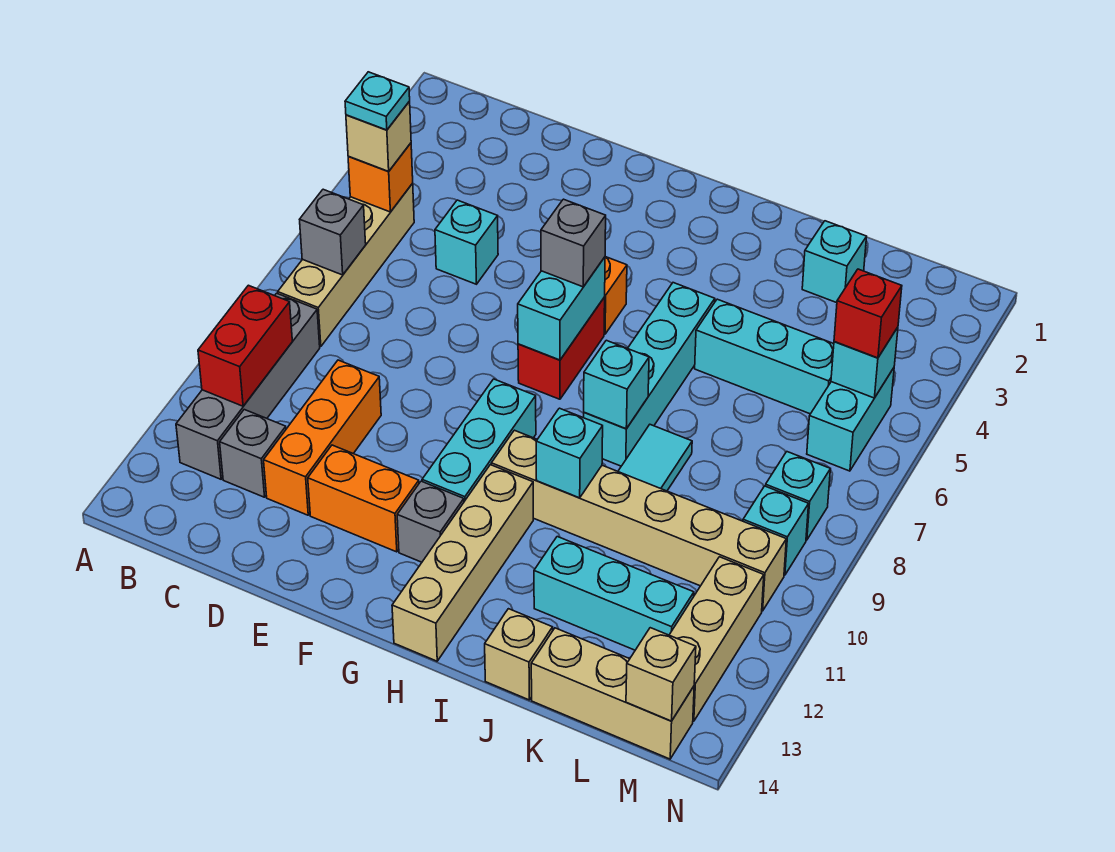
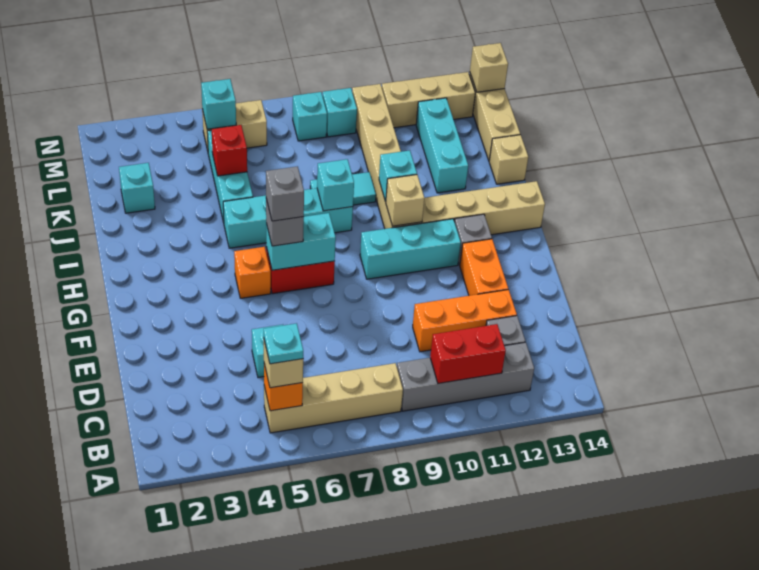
grey brick B7 level 2 -> grey brick G6 level 4
none -> tan brick H10 level 2
cyan brick M5:M6 level 1 -> tan brick M5:M6 level 1
red brick M5 level 3 -> red brick K5 level 2

